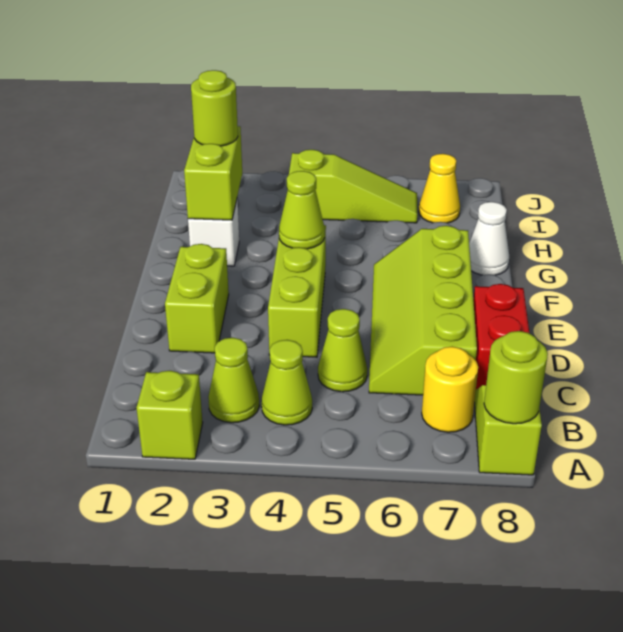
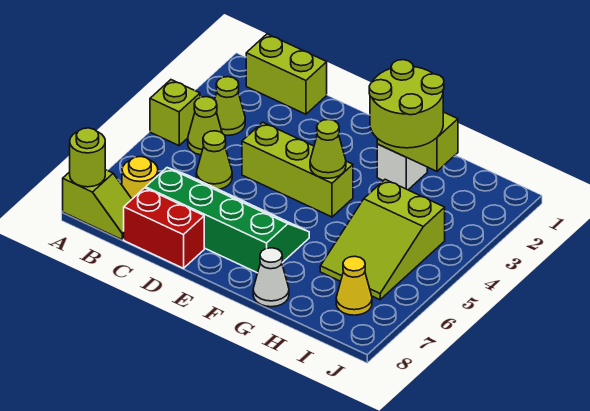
lime brick A2 level 1 -> lime brick A4 level 1
lime slope C6:F7 level 1 top 7 -> green slope C6:F7 level 1 top 7
lime brick D2:E2 level 1 -> lime brick B1:C1 level 1
lime round brick H2 level 3 -> lime round brick G2:H3 level 3
lime slope I4:I6 level 1 top 4 -> lime slope H4:I6 level 1 top 4

